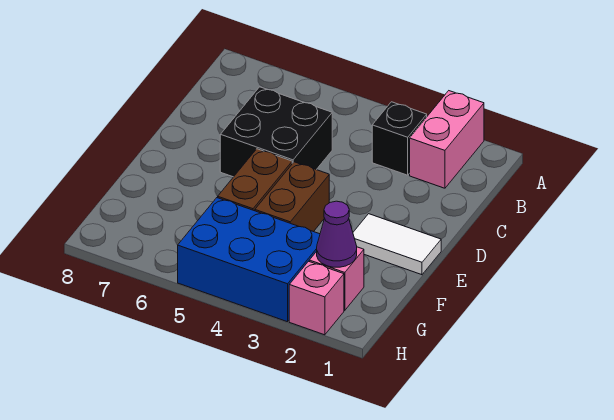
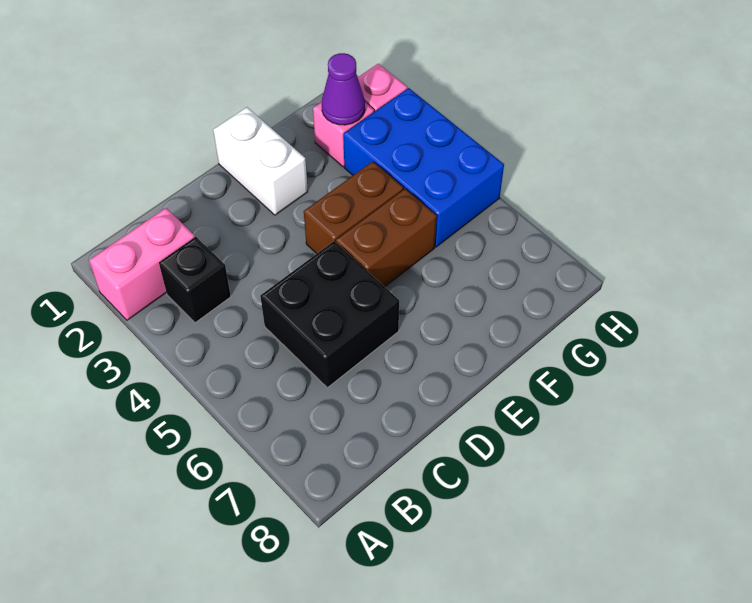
white tile E1:E2 level 1 -> white brick E1:E2 level 1

